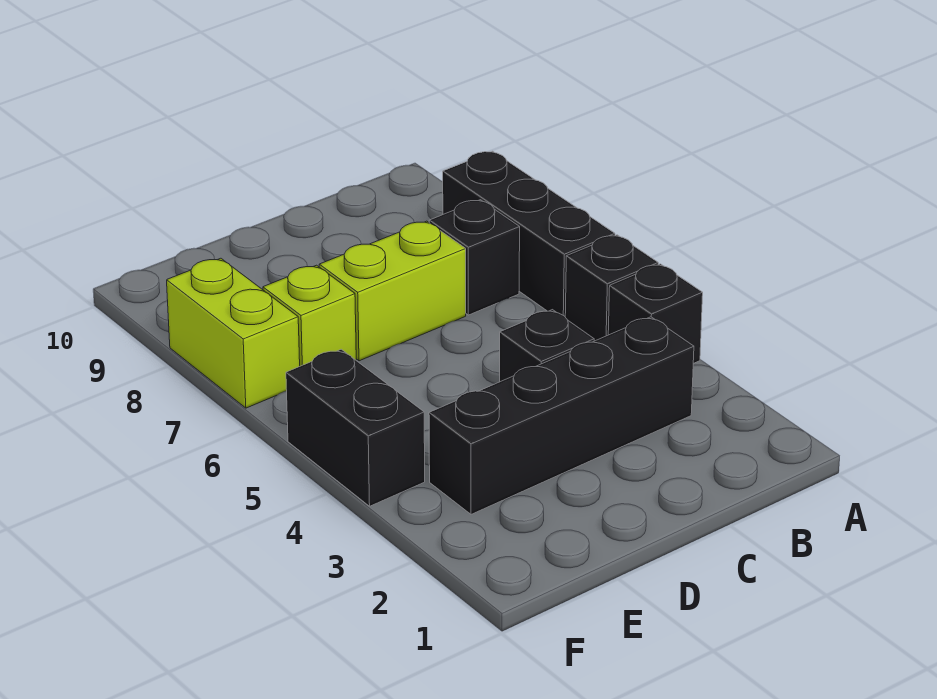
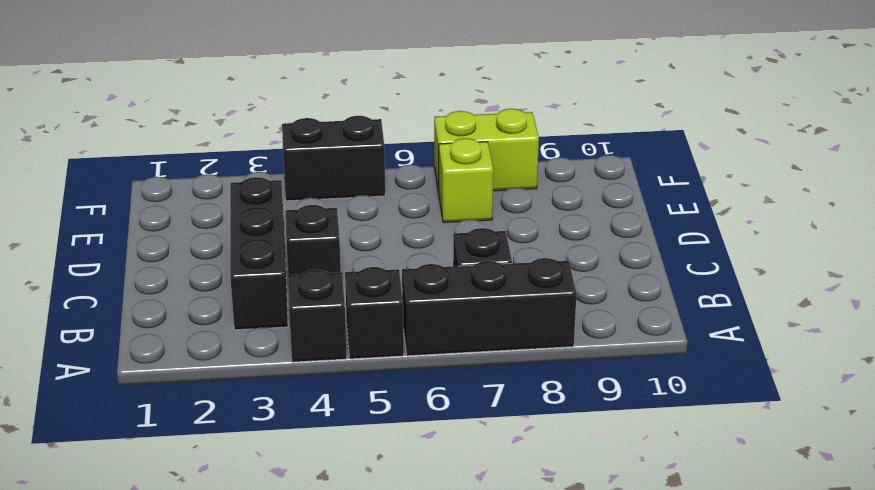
black brick B3:E3 level 1 -> black brick B3:D3 level 1
lime brick C7:D7 level 1 -> none

